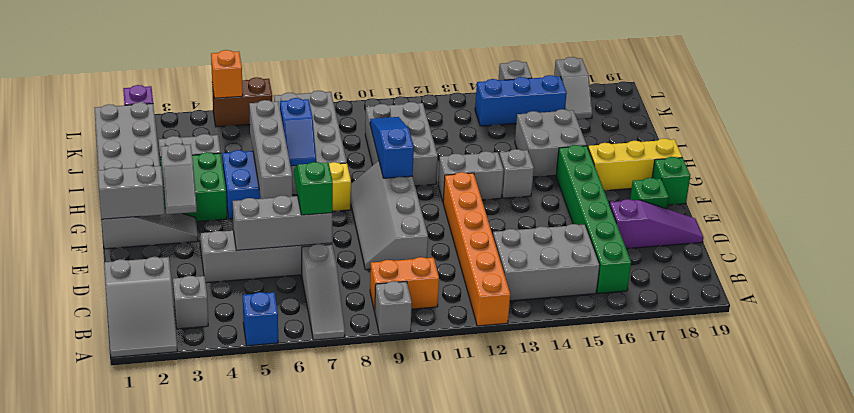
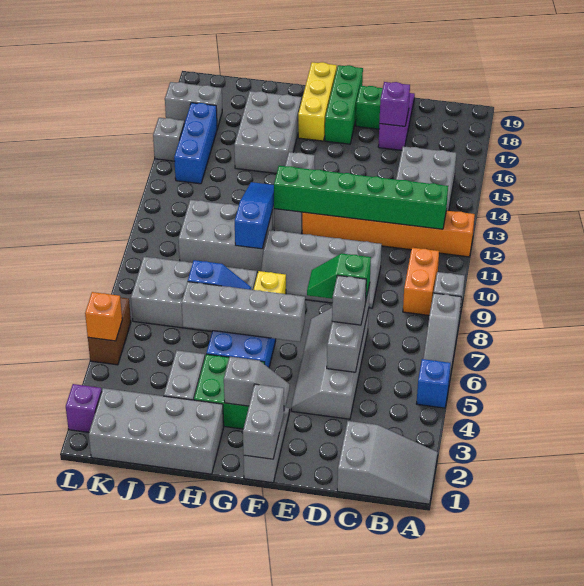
grey slope A7:C7 level 1 top C -> grey slope A6:A8 level 1 top 8
grey brick B3 level 1 -> grey brick D6 level 3
green brick B16:G16 level 1 -> green brick B12:G12 level 2
none -> purple brick D17 level 2
green brick F19 level 1 -> green brick F17:F19 level 1
blue slope G10:I10 level 2 top G -> blue slope H10:H12 level 2 top 10
grey brick H15:I16 level 1 -> grey brick H15:I17 level 1
grey slope K17:L17 level 1 top L -> grey brick K17:L17 level 1

